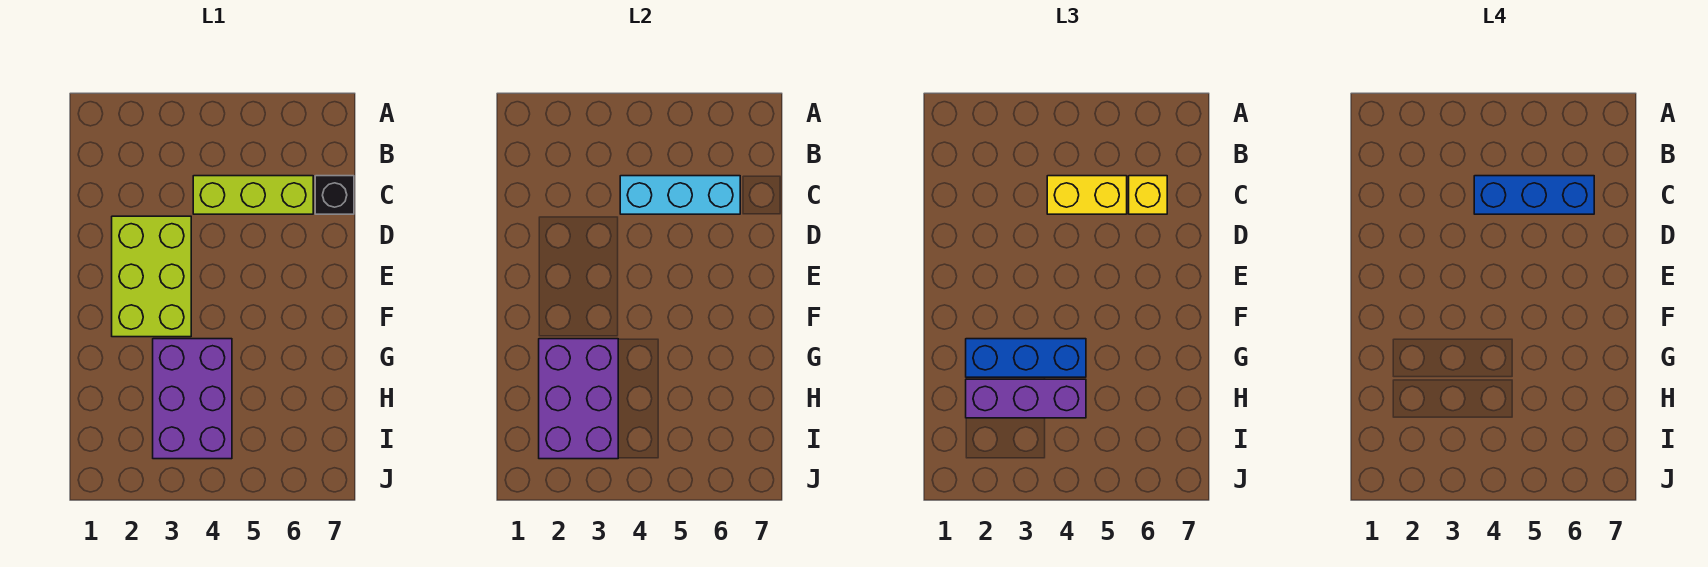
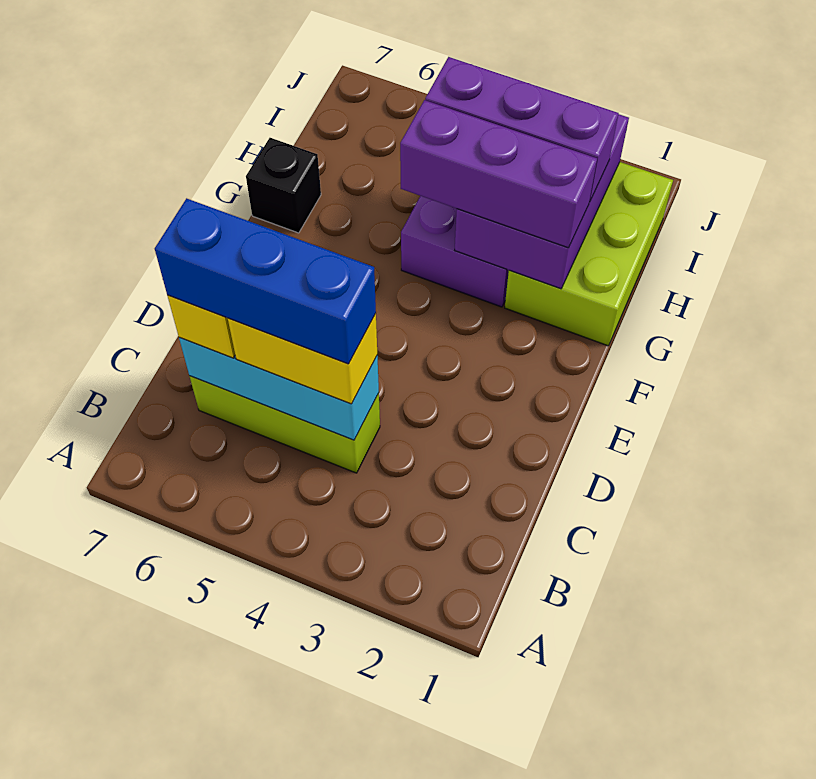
black brick C7 level 1 -> black brick G7 level 1
lime brick D2:F3 level 1 -> lime brick G1:I2 level 1
blue brick G2:G4 level 3 -> purple brick G2:G4 level 3

